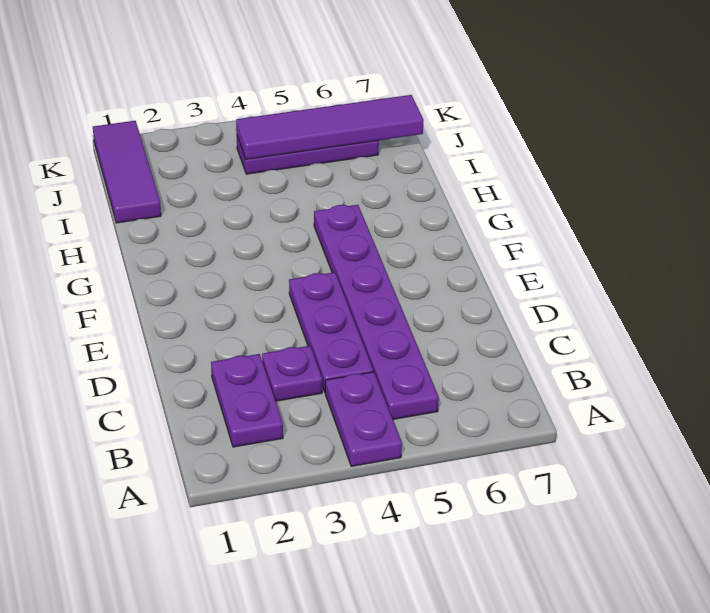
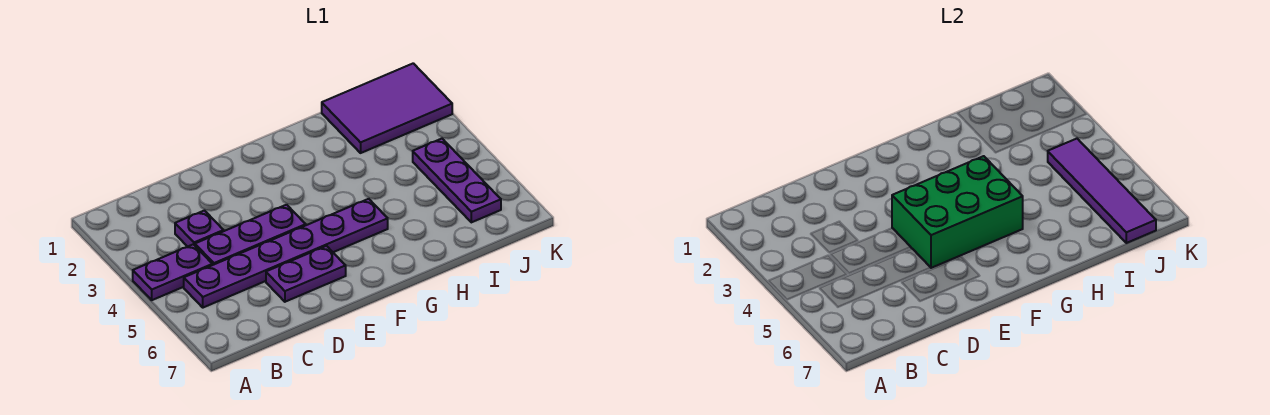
purple plate B2:C2 level 1 -> purple plate D6:E6 level 1
none -> green brick E4:G5 level 2
purple tile I1:K1 level 1 -> purple tile I1:K2 level 1

